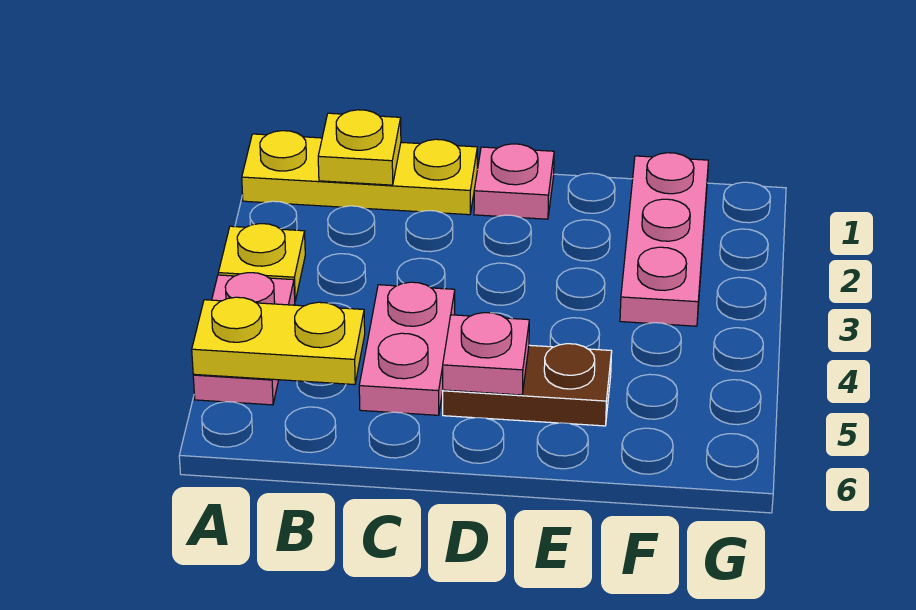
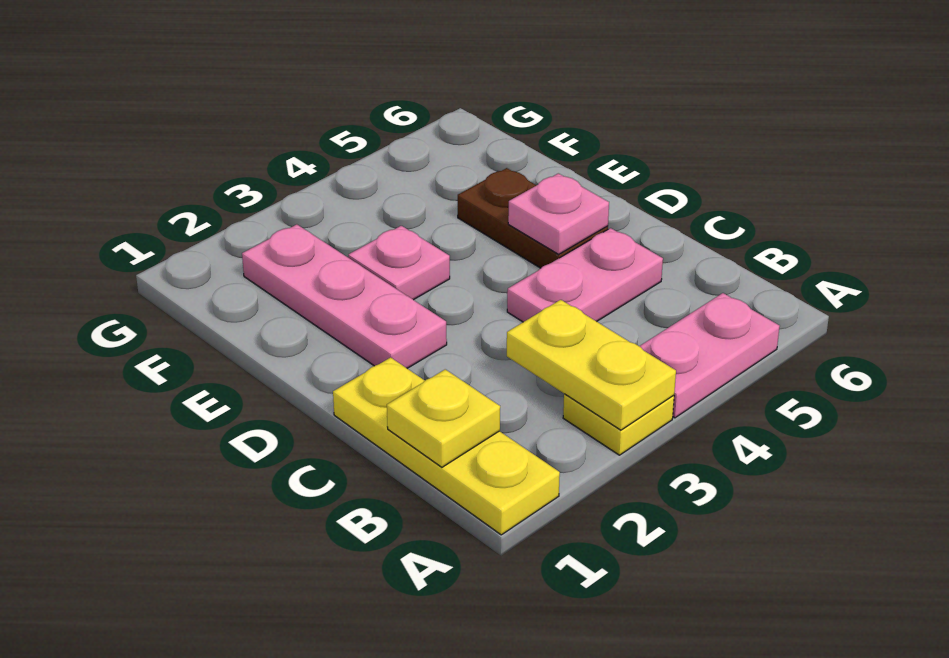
yellow plate A5:B5 level 2 -> yellow plate A3:B3 level 2
pink plate D1 level 1 -> pink plate E3 level 1
pink plate F1:F3 level 1 -> pink plate D2:F2 level 1

